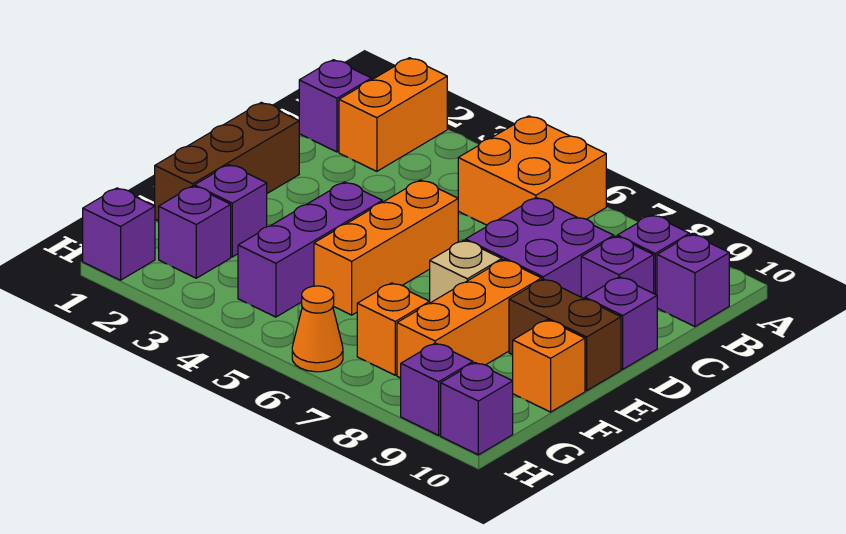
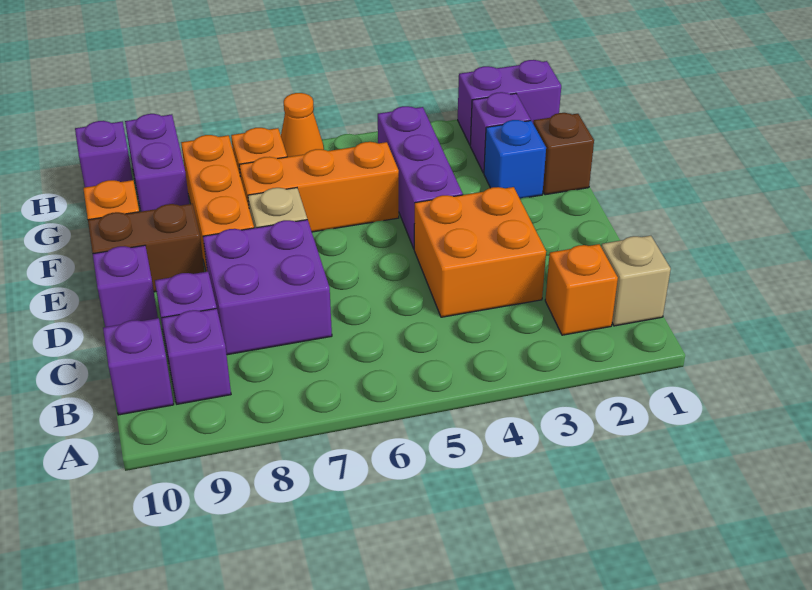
orange brick A2:B2 level 1 -> orange brick B2 level 1
orange brick A5:B6 level 1 -> orange brick C3:D4 level 1
purple brick B1 level 1 -> tan brick B1 level 1
brown brick D1:F1 level 1 -> brown brick F1 level 1
orange brick D5:F5 level 1 -> orange brick F5:F7 level 1
purple brick F2 level 1 -> blue brick F2 level 1
purple brick H1 level 1 -> purple brick H1:H2 level 1
purple brick H9 level 1 -> purple brick G9:H9 level 1

